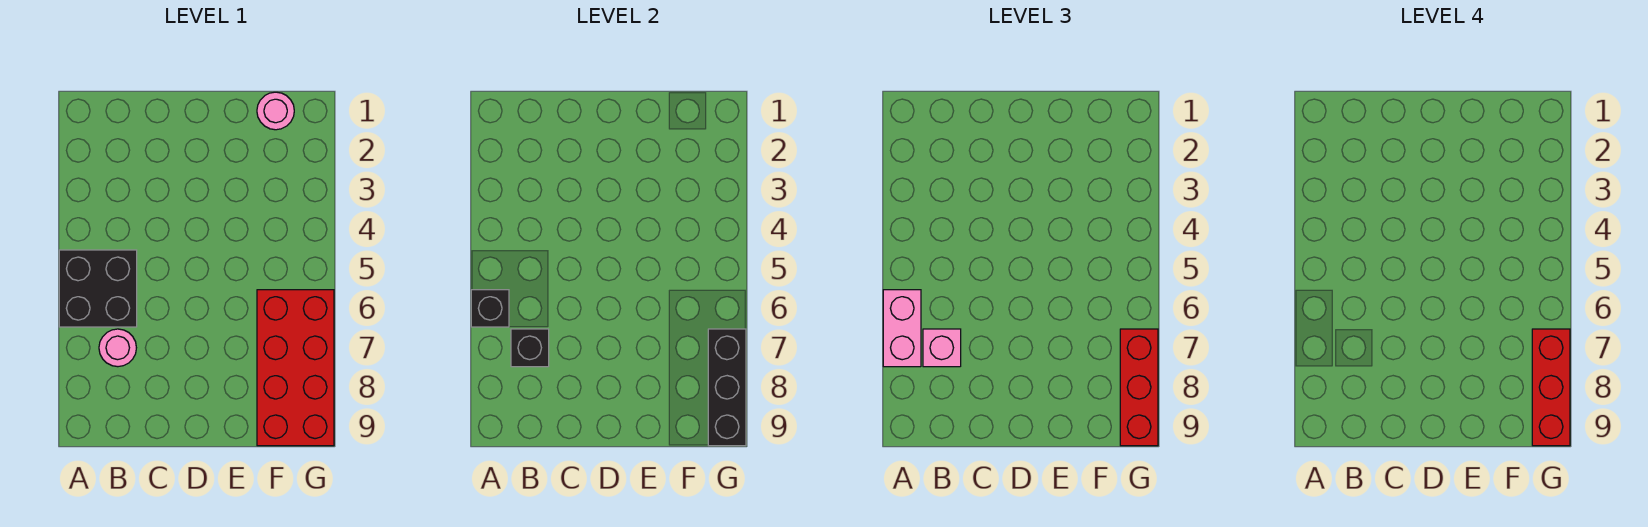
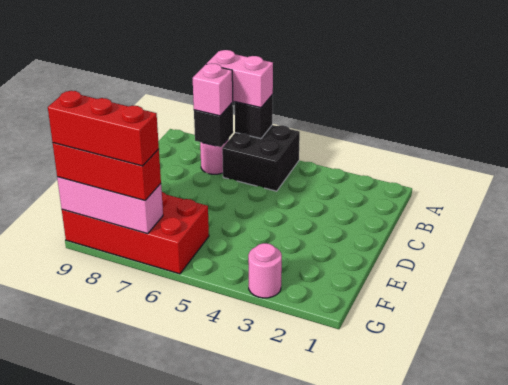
pink round brick F1 level 1 -> pink round brick G3 level 1
black brick G7:G9 level 2 -> pink brick G7:G9 level 2

